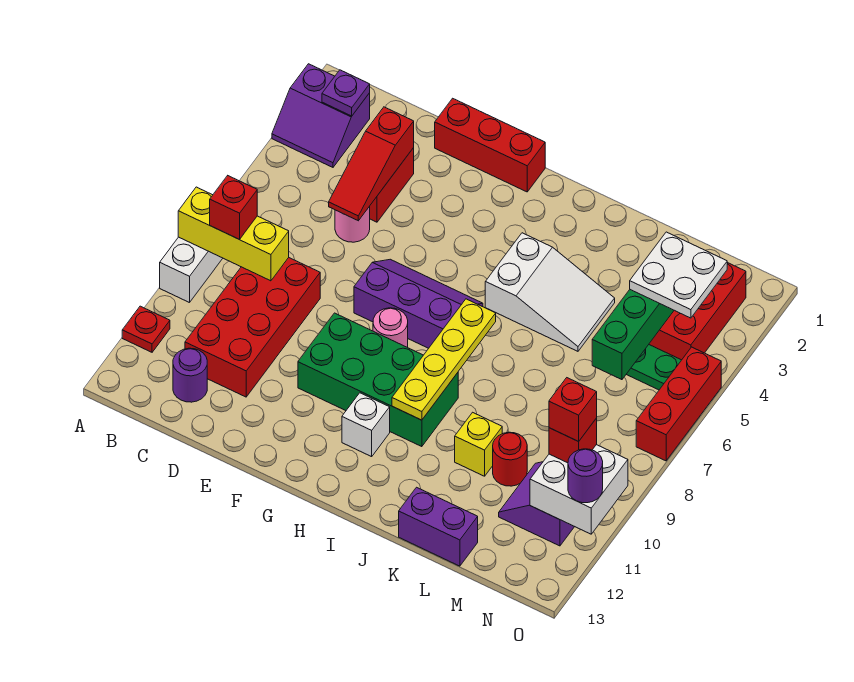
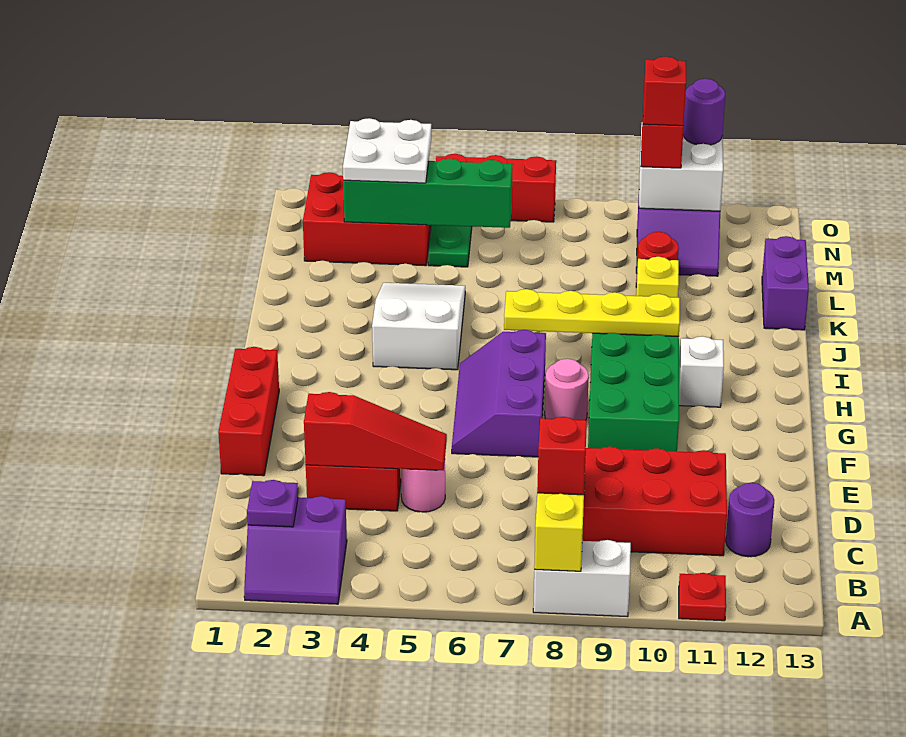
purple slope A2:B3 level 1 top 2 -> purple slope A2:B3 level 1 top B

